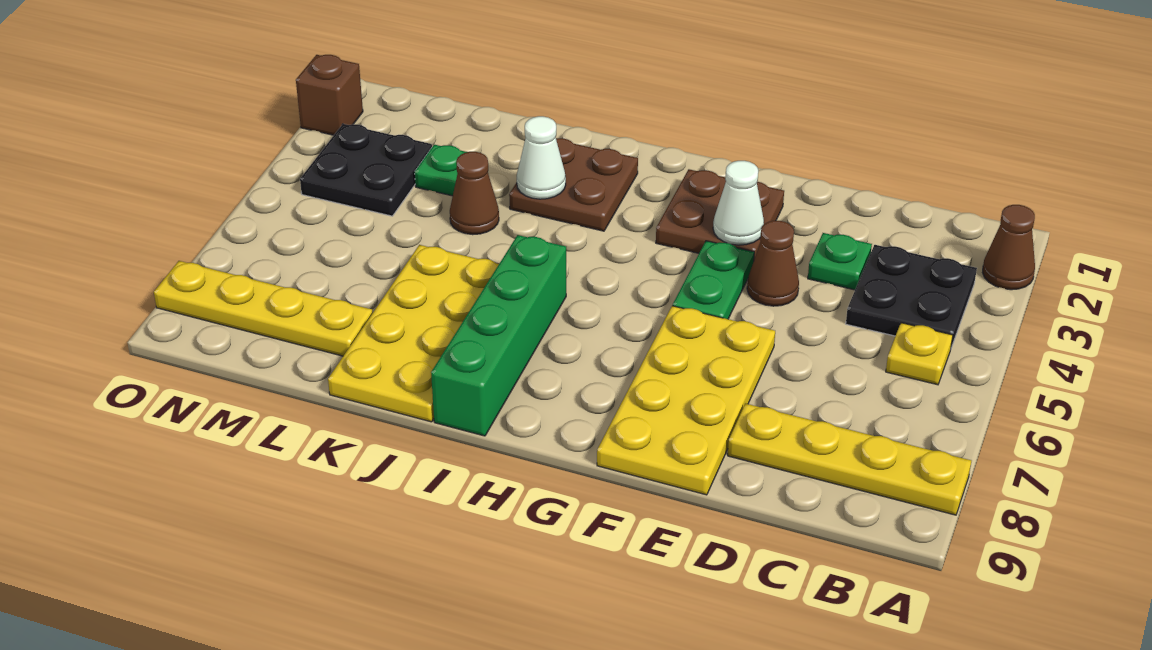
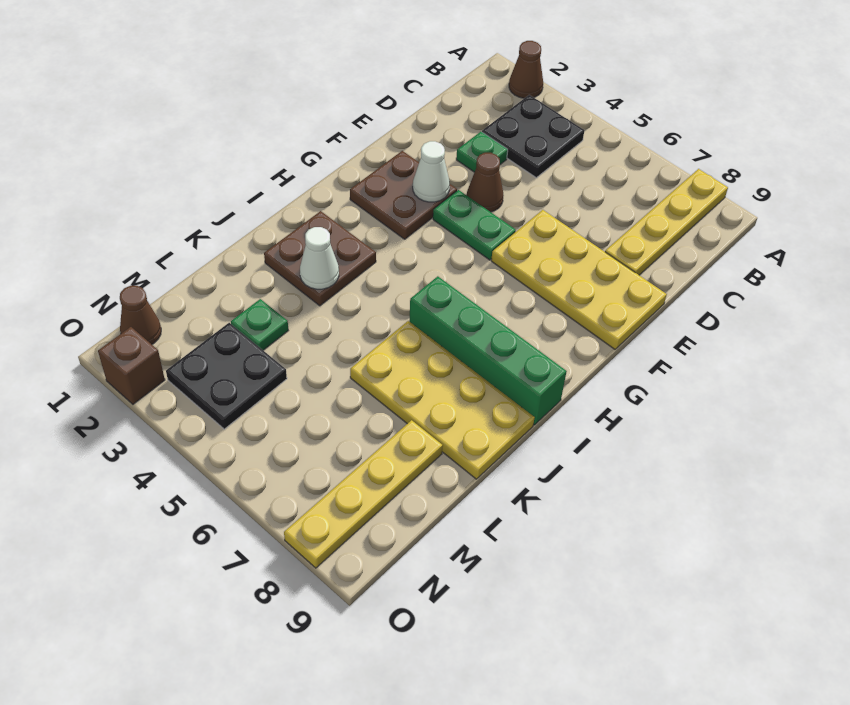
yellow plate B5 level 1 -> none
brown cone K4 level 1 -> brown cone N1 level 1

